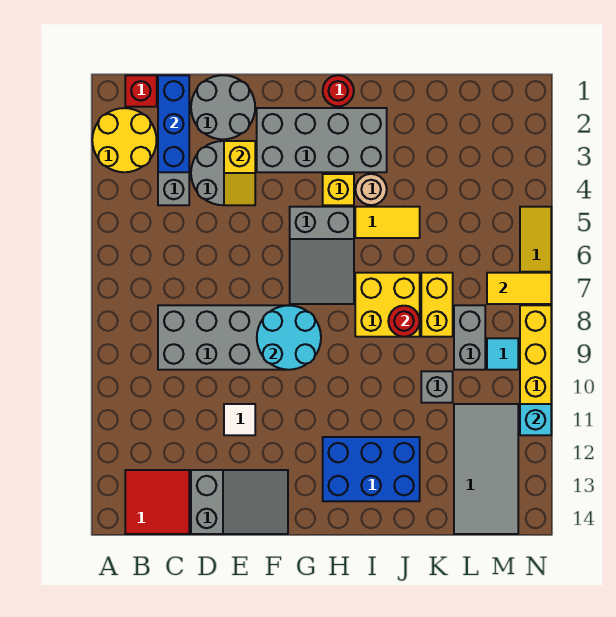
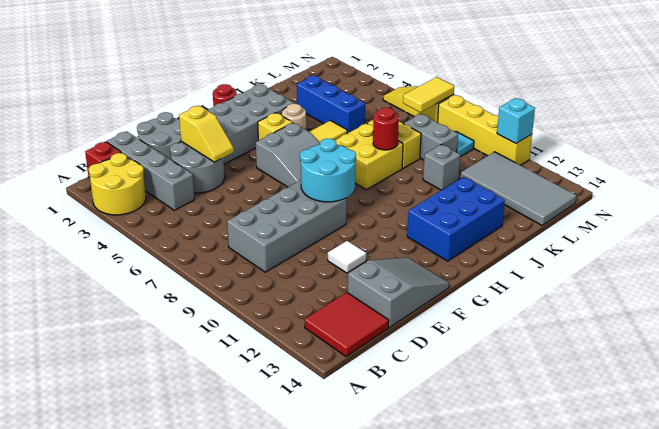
blue brick C1:C3 level 2 -> blue brick K3:K5 level 1

